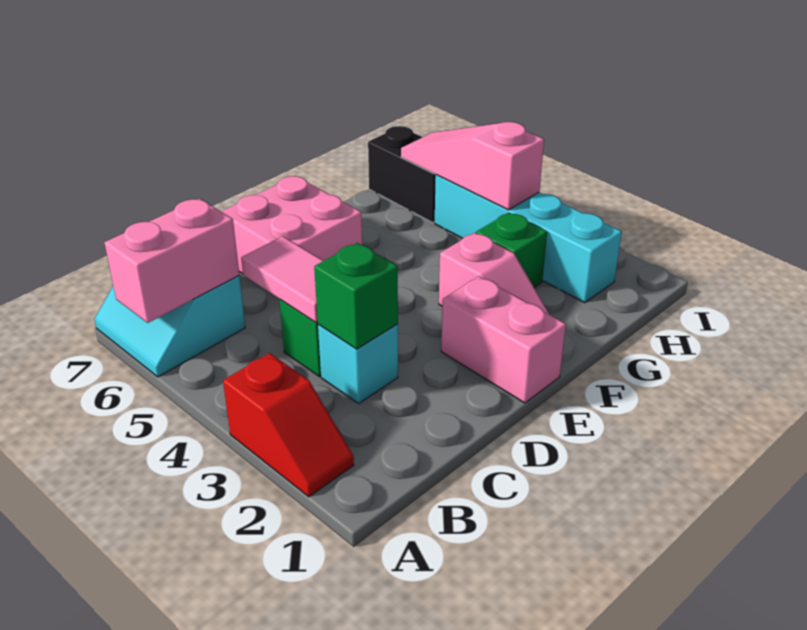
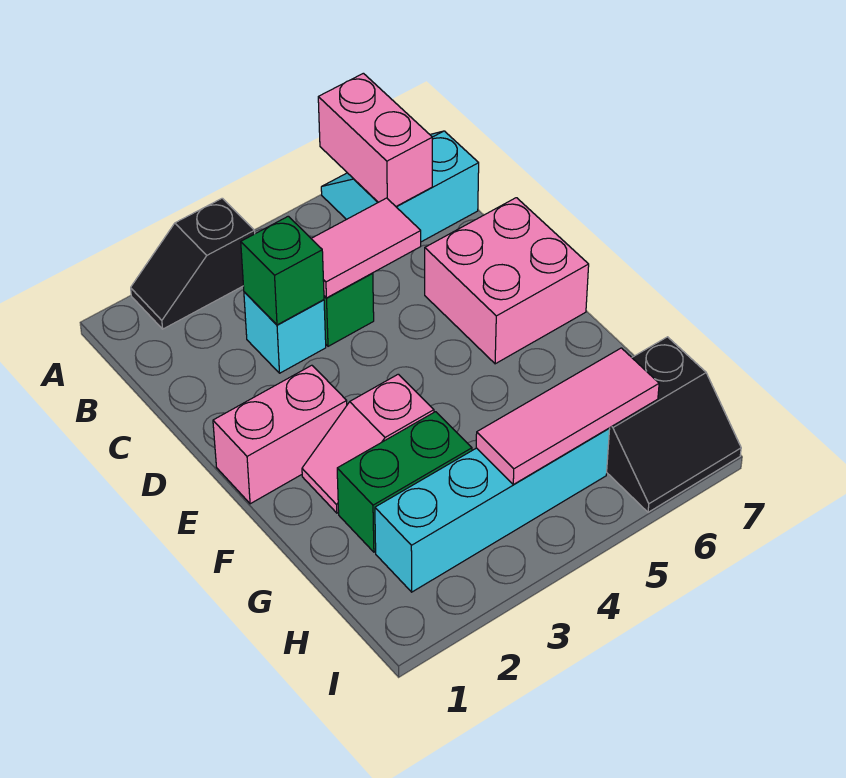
red slope A2:A3 level 1 top 3 -> black slope A2:A3 level 1 top 3
green brick G3 level 1 -> green brick G2:G3 level 1
pink slope H4:H6 level 2 top 4 -> pink tile H4:H6 level 2

